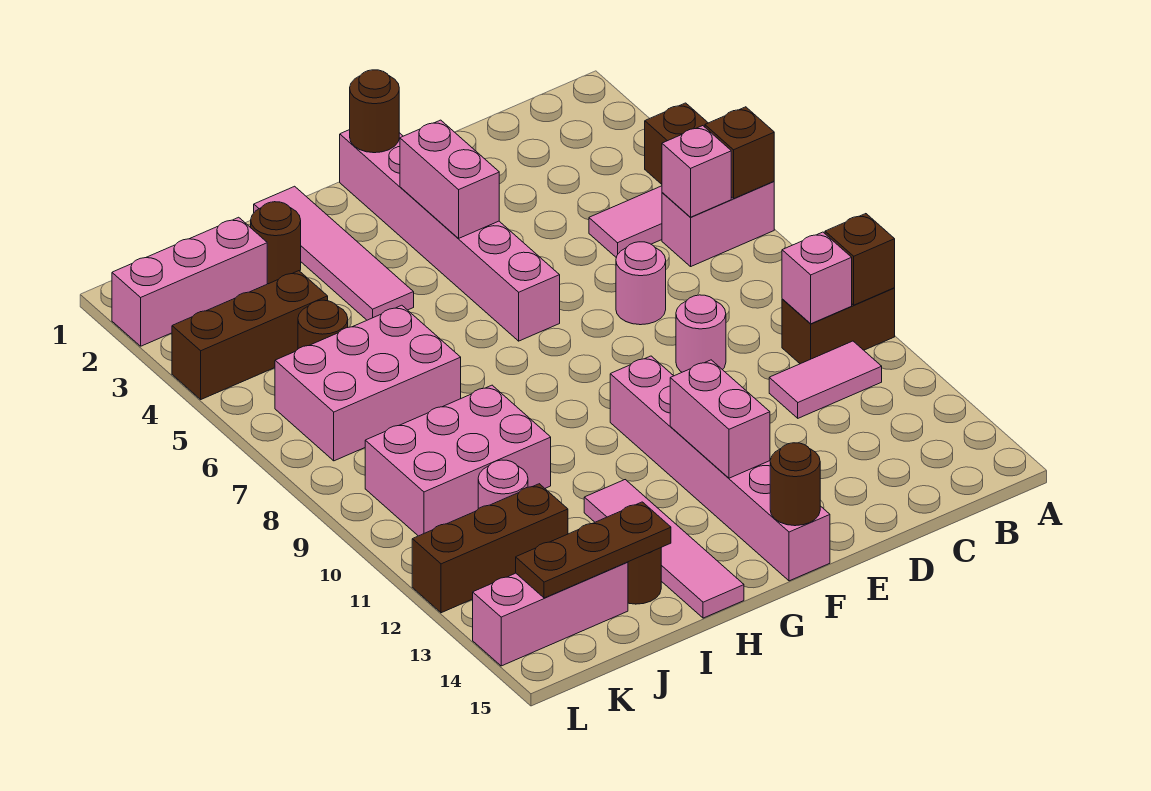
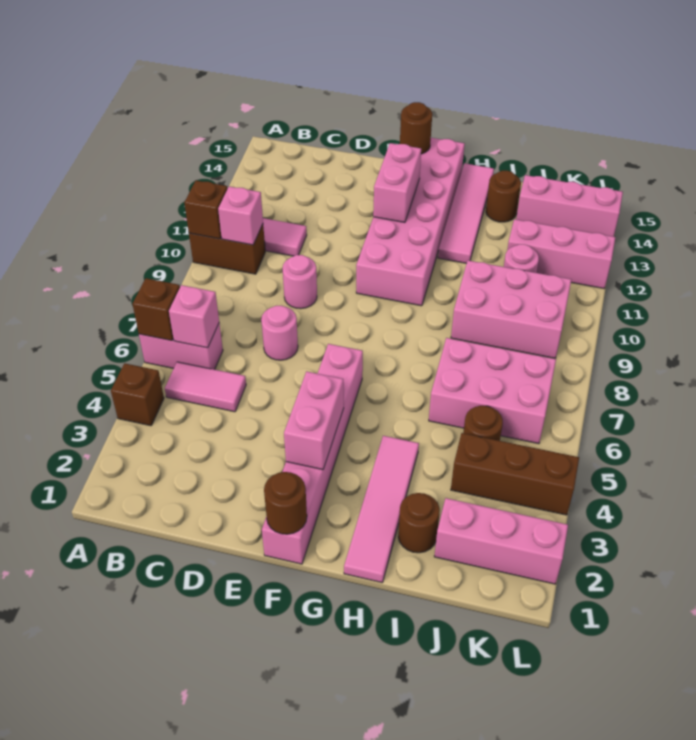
pink brick F10:F15 level 1 -> pink brick F10:G15 level 1
brown plate I14:K14 level 2 -> none
brown brick J12:L12 level 1 -> pink brick J12:L12 level 1

